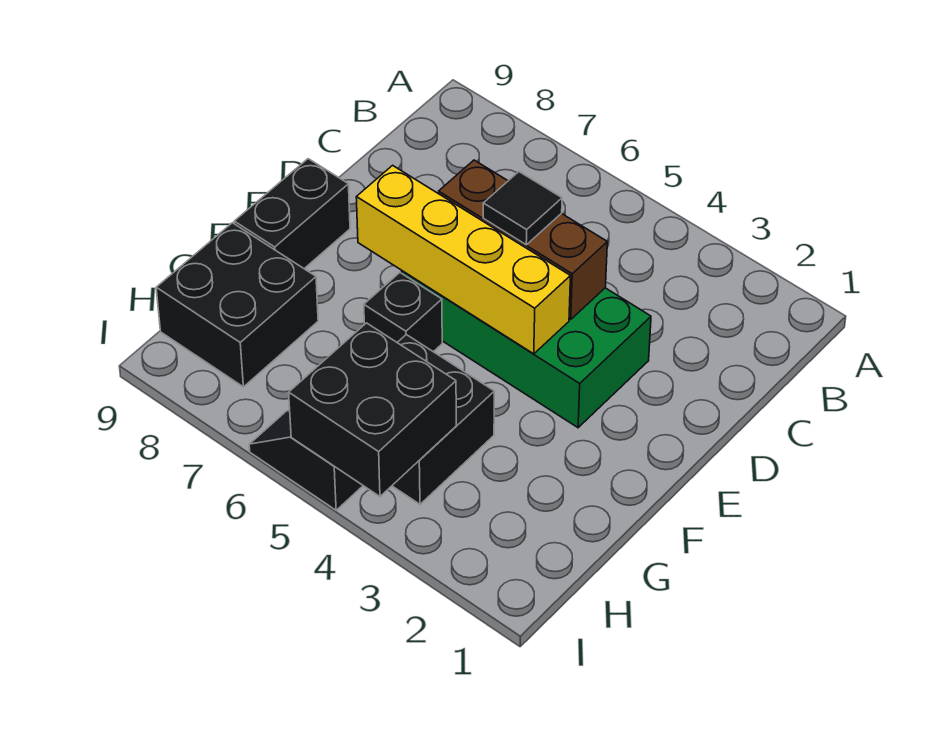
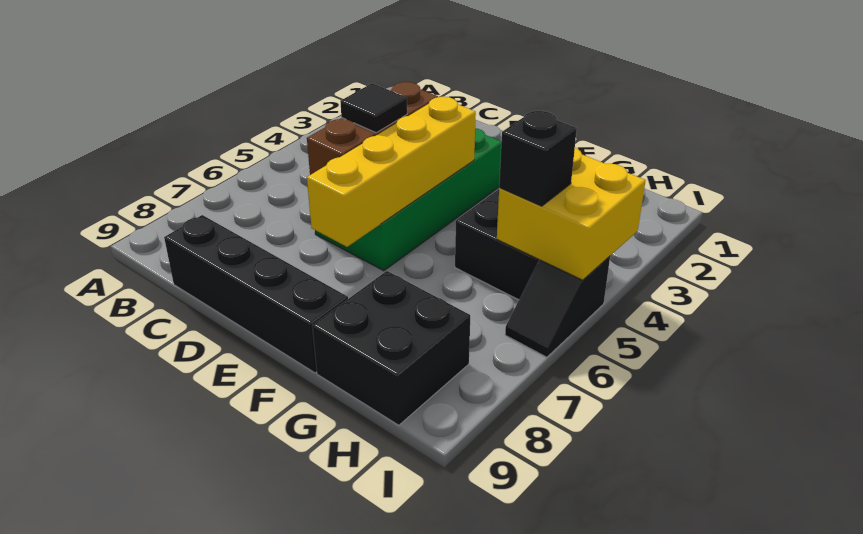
black brick E9:F9 level 1 -> black brick C9:F9 level 1
black brick F6 level 1 -> black brick H5 level 3
black brick H4:I5 level 2 -> yellow brick H4:I5 level 2

